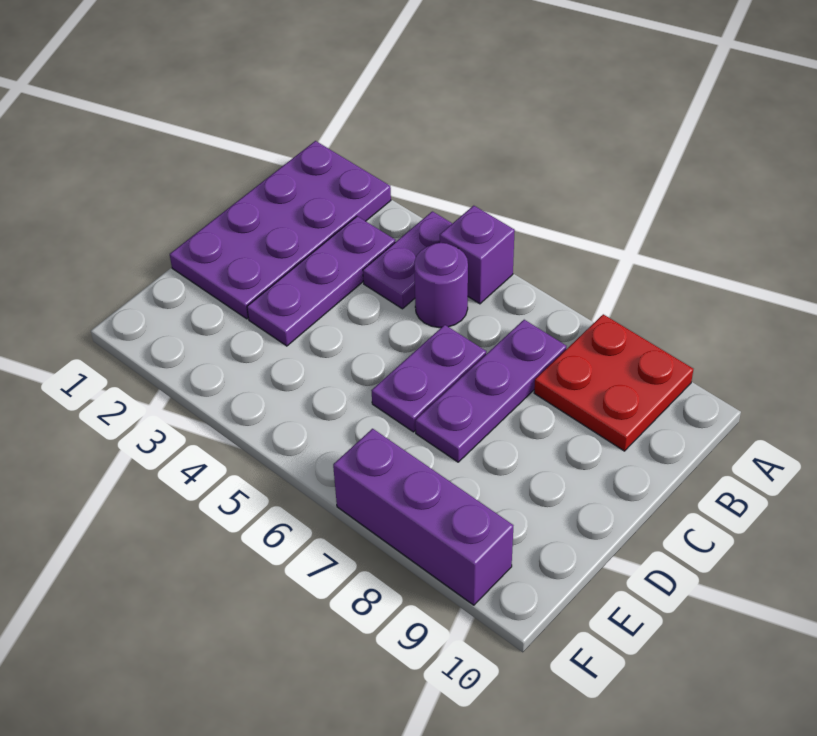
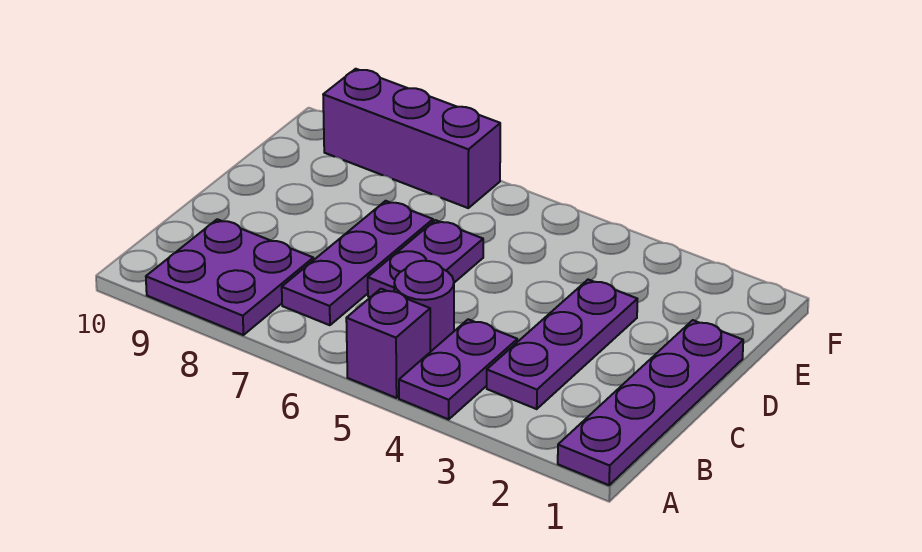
purple plate A1:D2 level 1 -> purple plate A1:D1 level 1
red plate A8:B9 level 1 -> purple plate A8:B9 level 1

